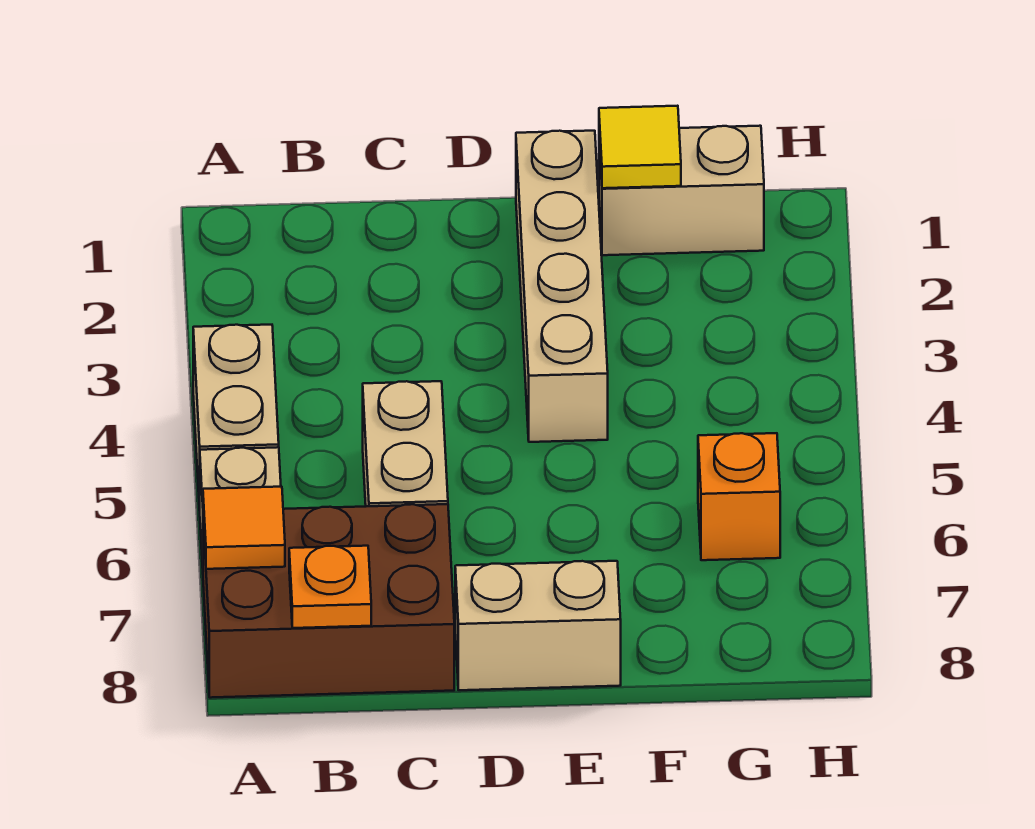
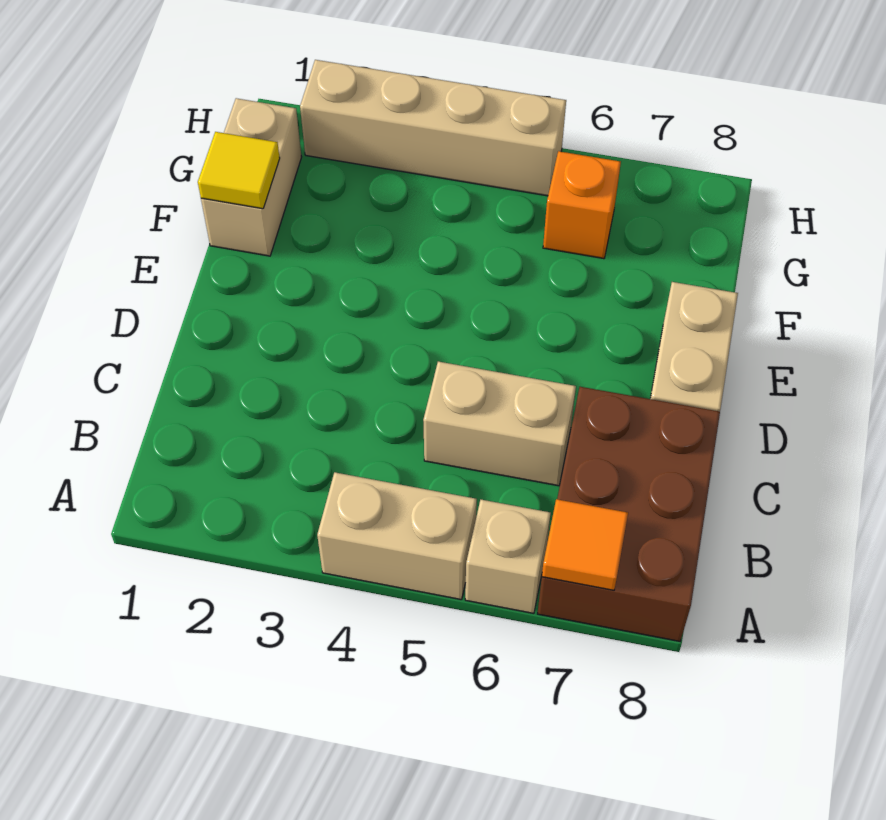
orange plate B8 level 2 -> none
tan brick E1:E4 level 1 -> tan brick H2:H5 level 1

